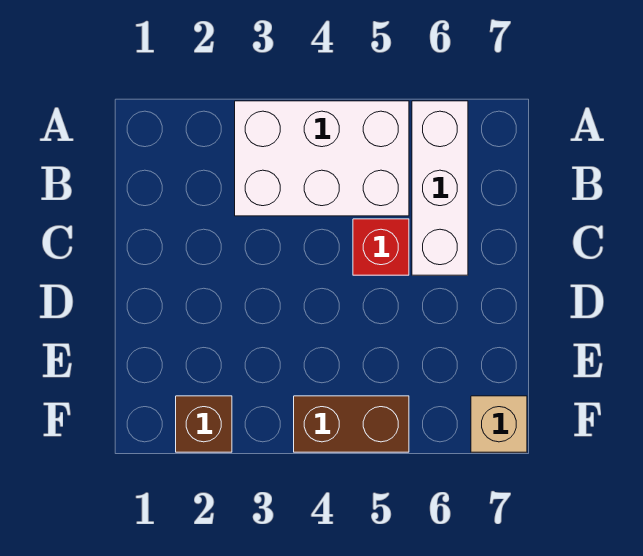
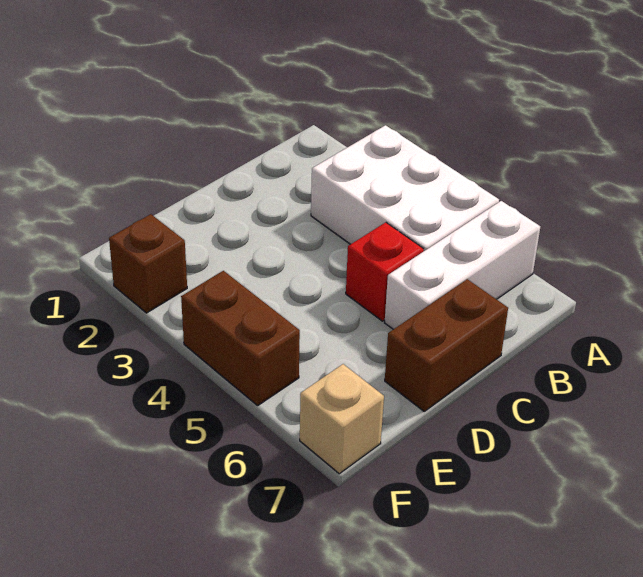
none -> brown brick C7:D7 level 1

